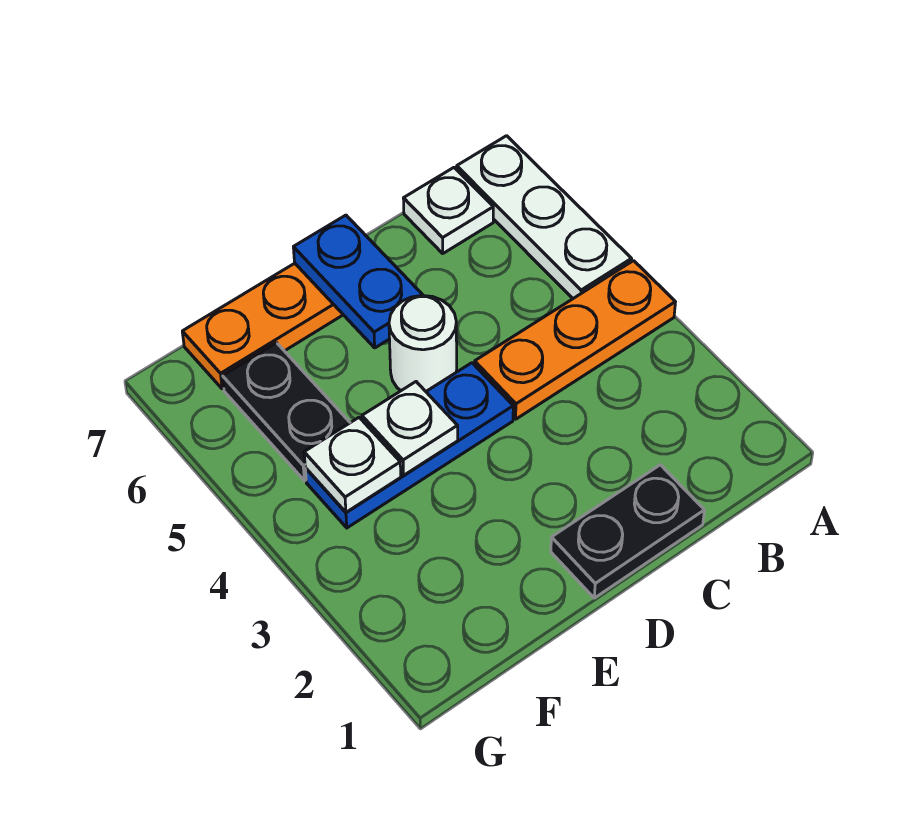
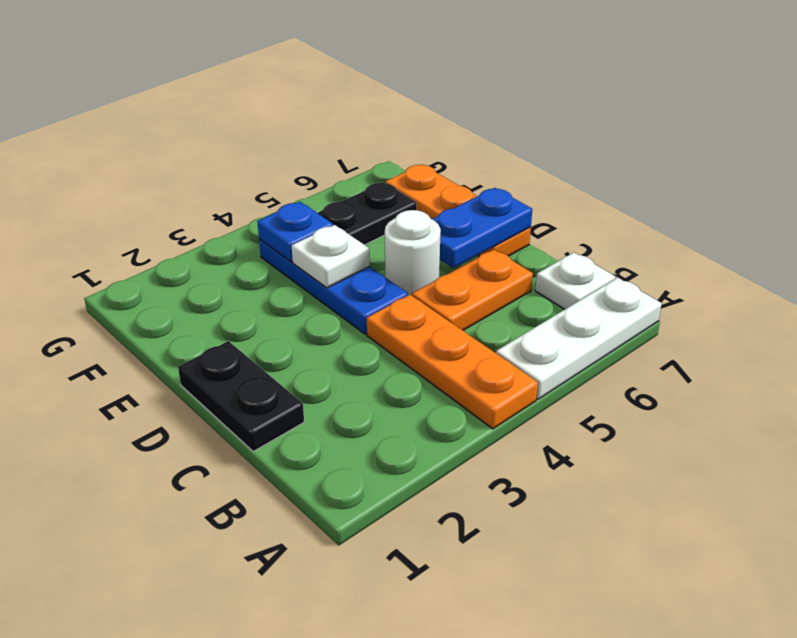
none -> orange plate C5:C6 level 1
white plate F4 level 2 -> blue plate F4 level 2

